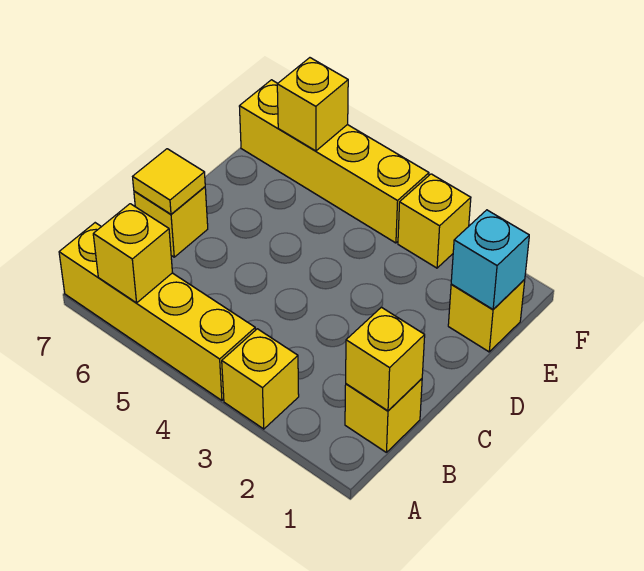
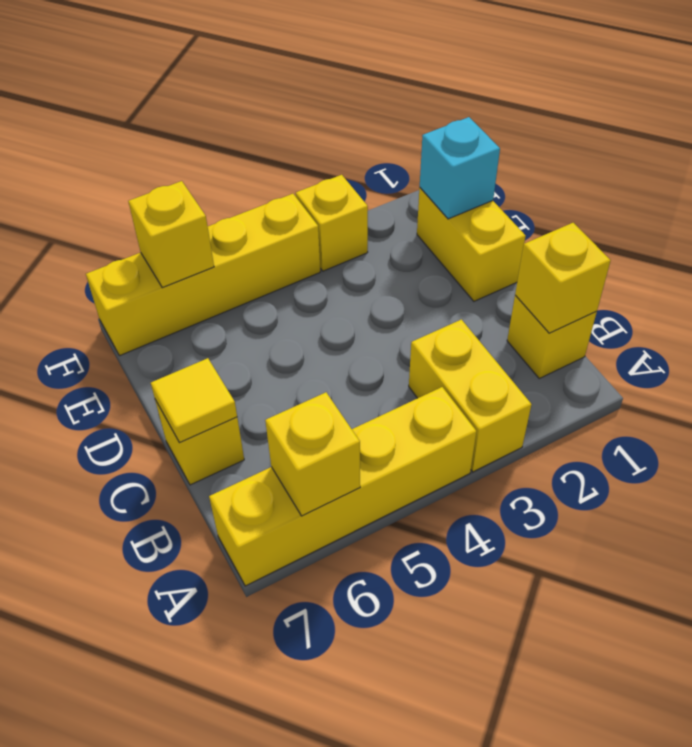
yellow brick A3 level 1 -> yellow brick A3:B3 level 1
yellow brick E1 level 1 -> yellow brick D1:E1 level 1

